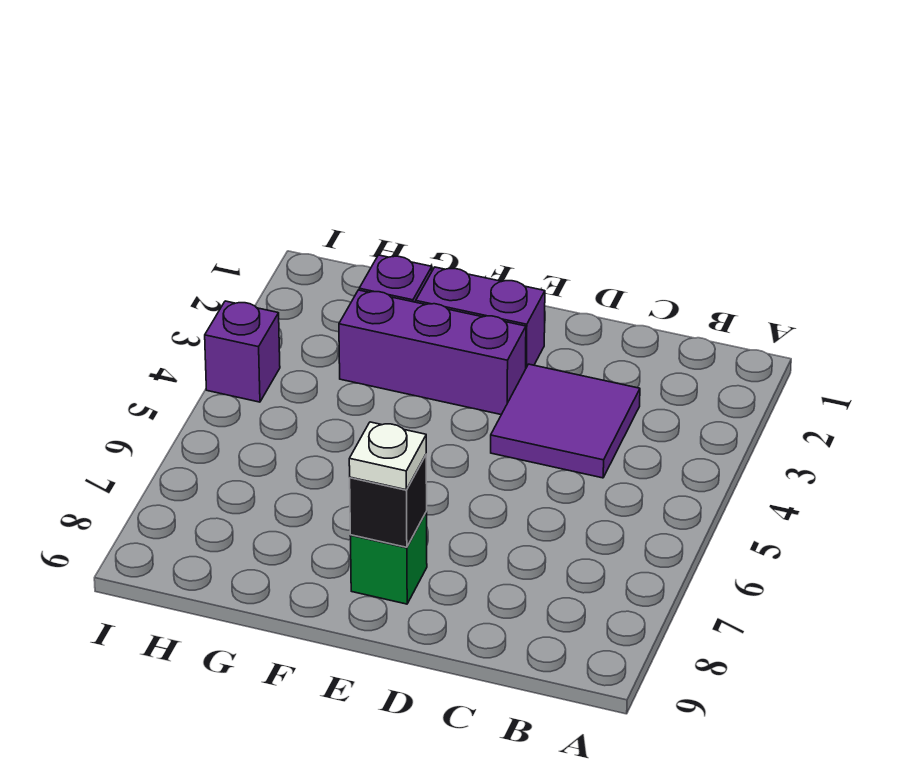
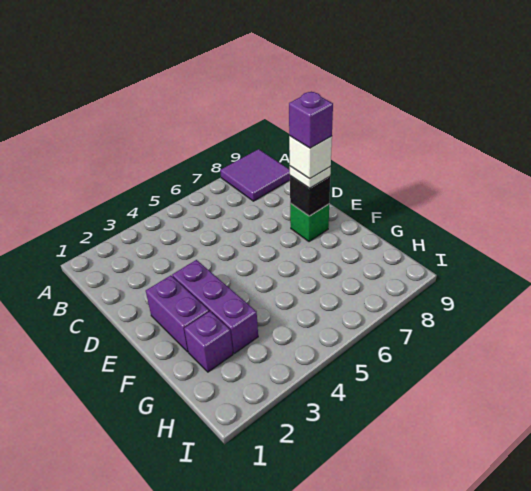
purple tile C3:D4 level 1 -> purple tile A8:B9 level 1
none -> white brick E8 level 4
purple brick I4 level 1 -> purple brick E8 level 5

